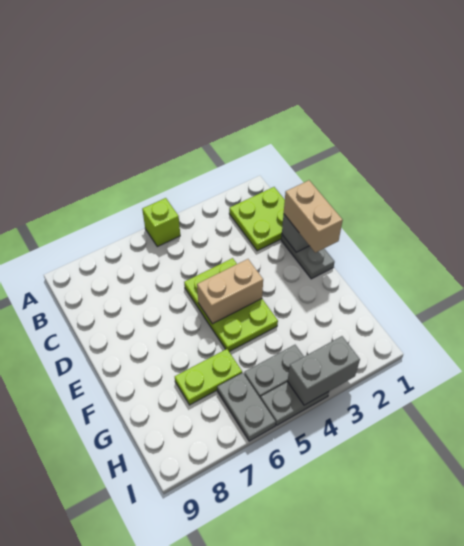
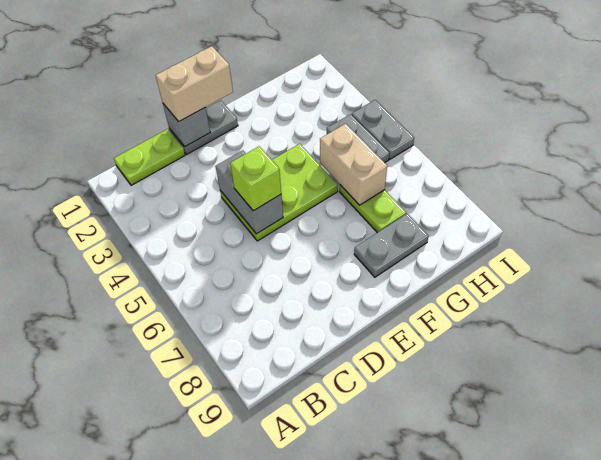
lime brick A5 level 1 -> lime brick D5 level 3
lime plate B1:C2 level 1 -> lime plate B1:C1 level 1
tan brick E4:E5 level 2 -> tan brick G5:G6 level 2
grey plate H6:I6 level 1 -> grey plate F8:G8 level 1
grey brick I3:I4 level 2 -> grey brick D4:D5 level 2

